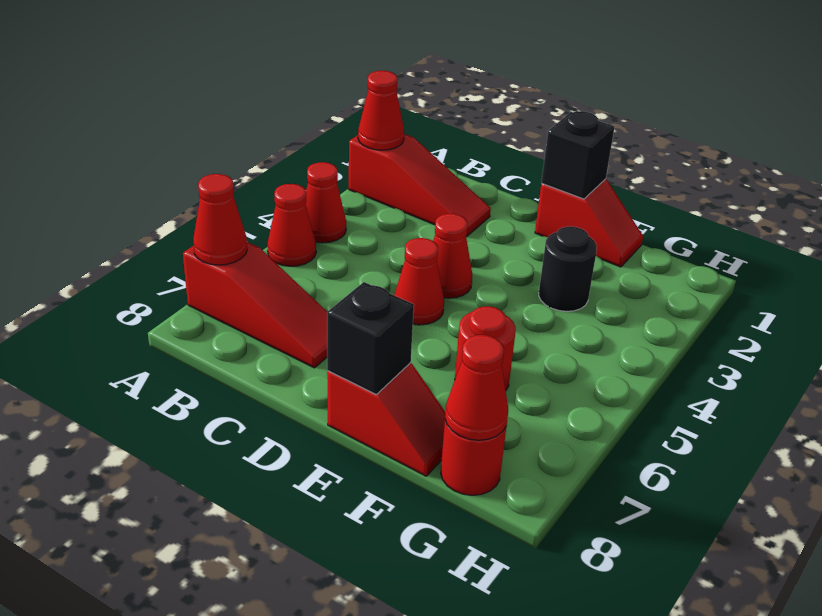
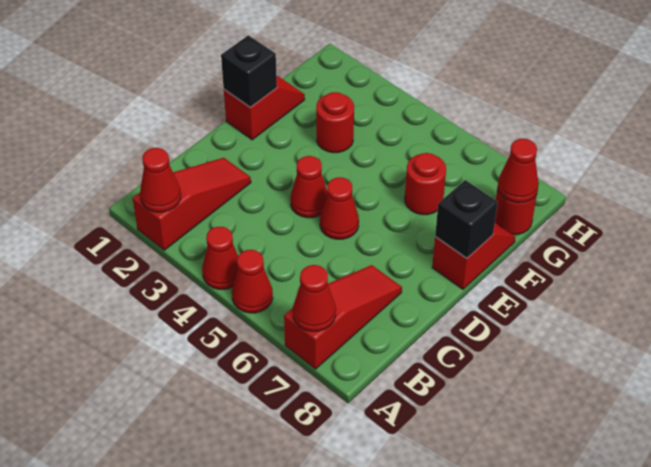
black round brick F3 level 1 -> red round brick F3 level 1

